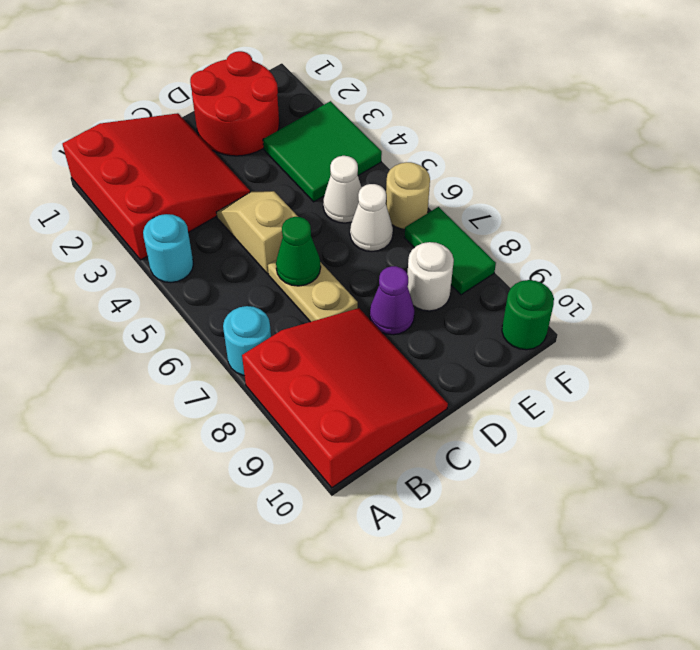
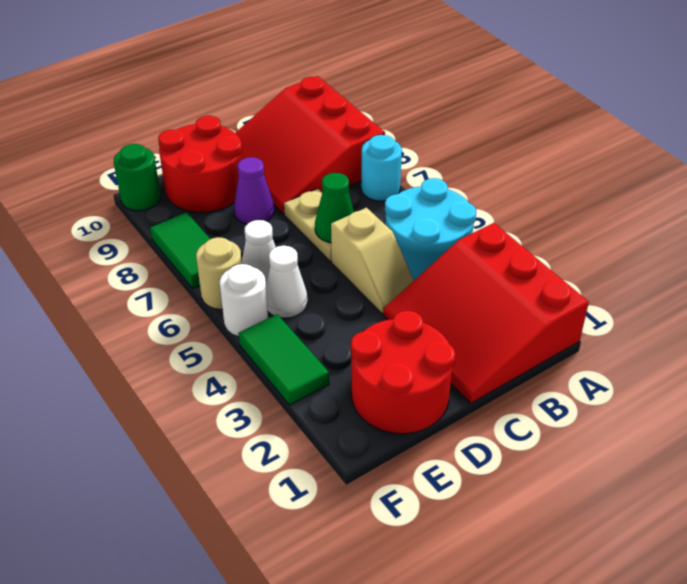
cyan round brick A4 level 1 -> cyan round brick A4:B5 level 1
none -> red round brick D9:E10 level 1
green tile E3:F4 level 1 -> green tile F3:F4 level 1
white round brick E8 level 1 -> white round brick F5 level 1

